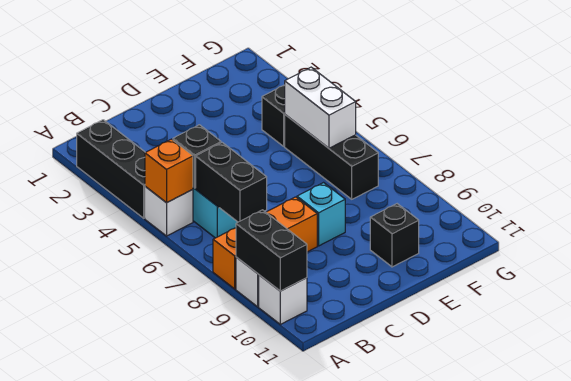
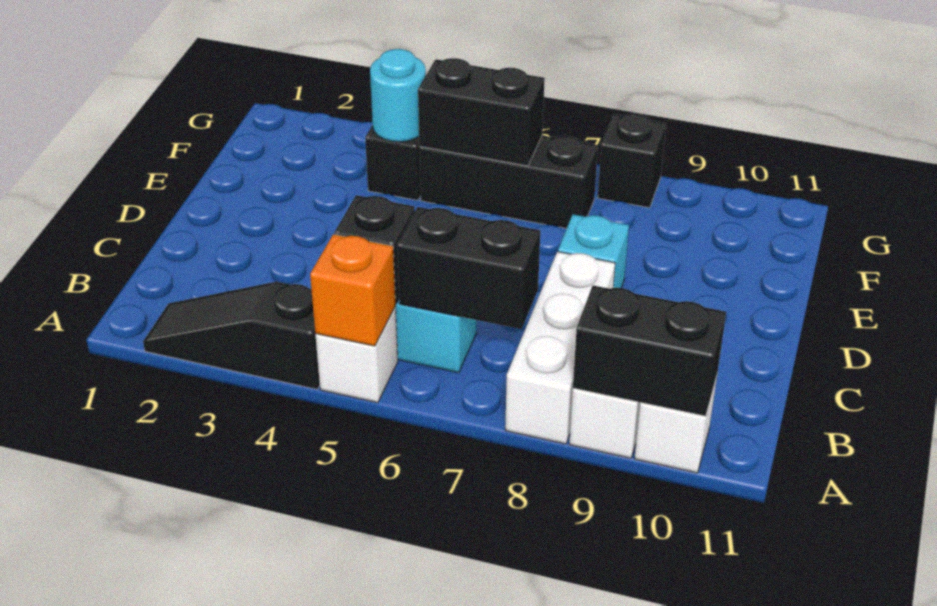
black brick A2:A4 level 1 -> black slope A2:A4 level 1 top 4
orange brick A8:C8 level 1 -> white brick A8:C8 level 1
black brick E10 level 1 -> black brick G8 level 1
none -> cyan round brick F4 level 2
white brick F5:F6 level 2 -> black brick F5:F6 level 2

